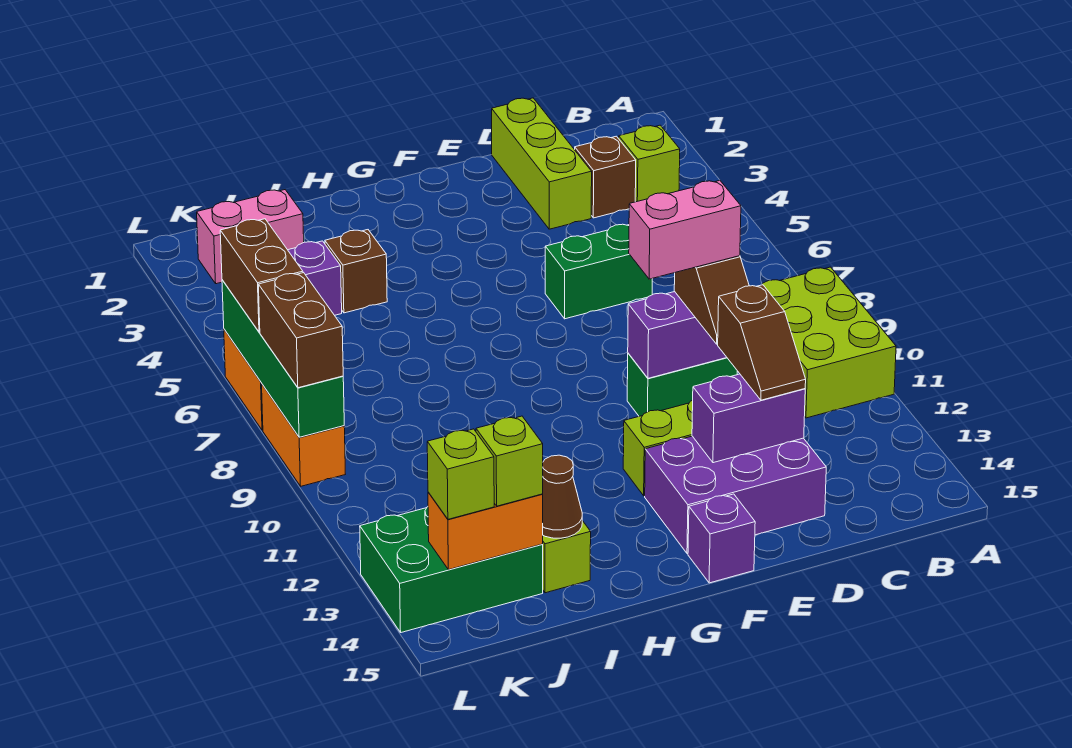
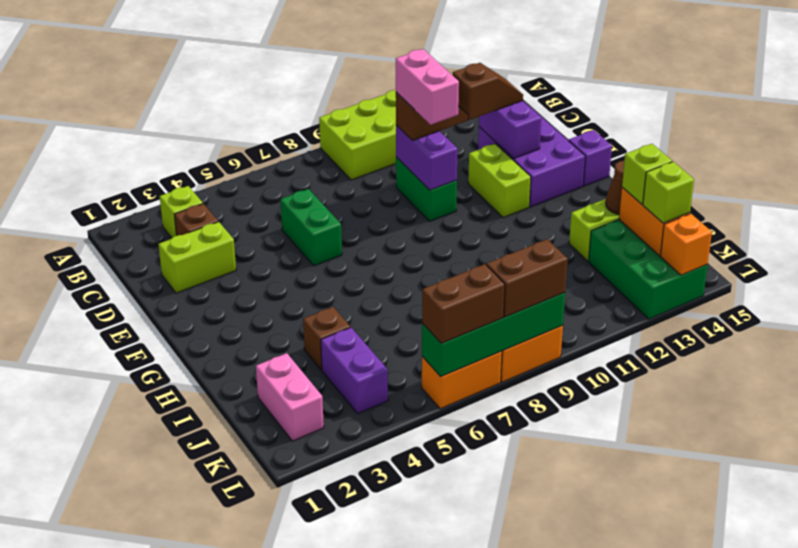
lime brick D1:D3 level 1 -> lime brick D2:D3 level 1
none -> orange brick L14 level 2

